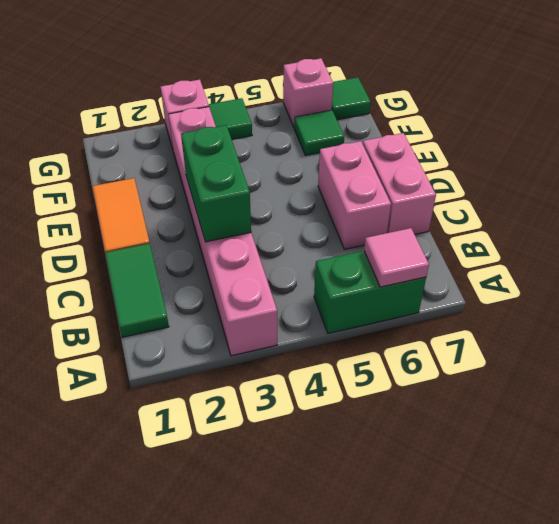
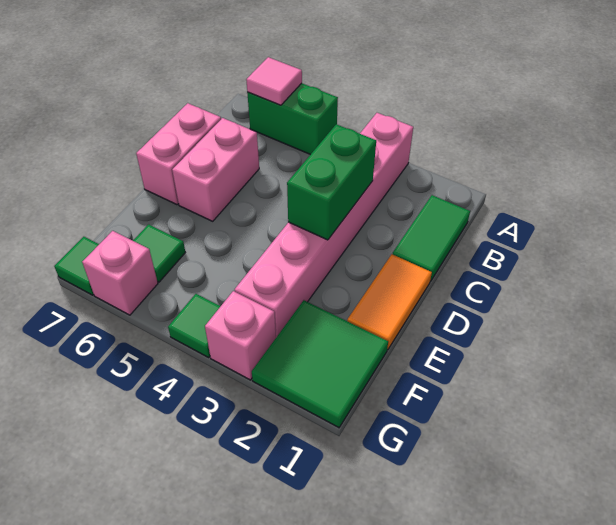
none -> green tile F1:G2 level 1

